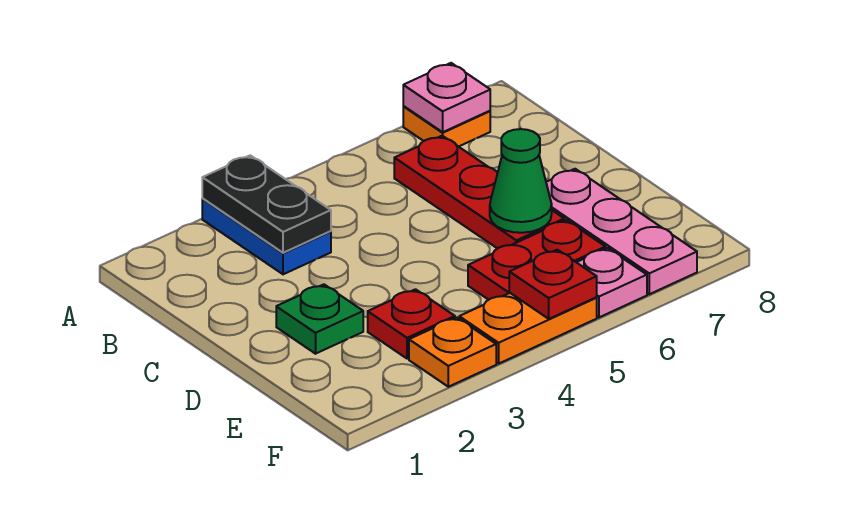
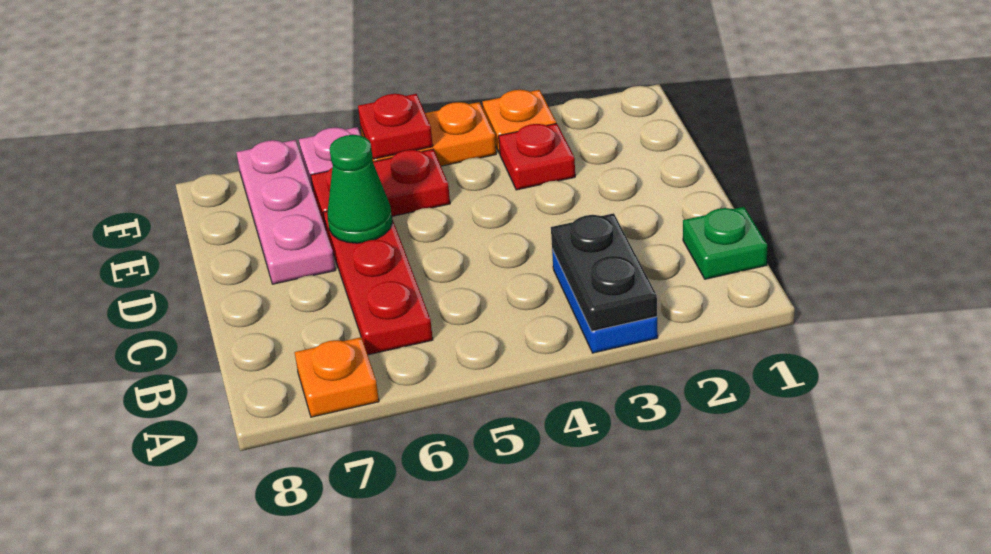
pink plate A7 level 2 -> none
green plate D2 level 1 -> green plate B1 level 1

